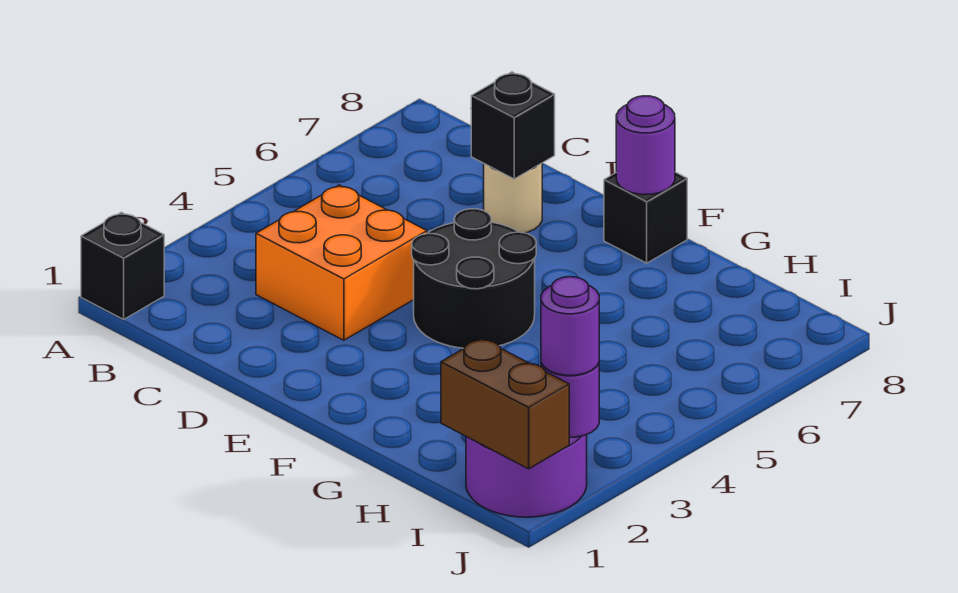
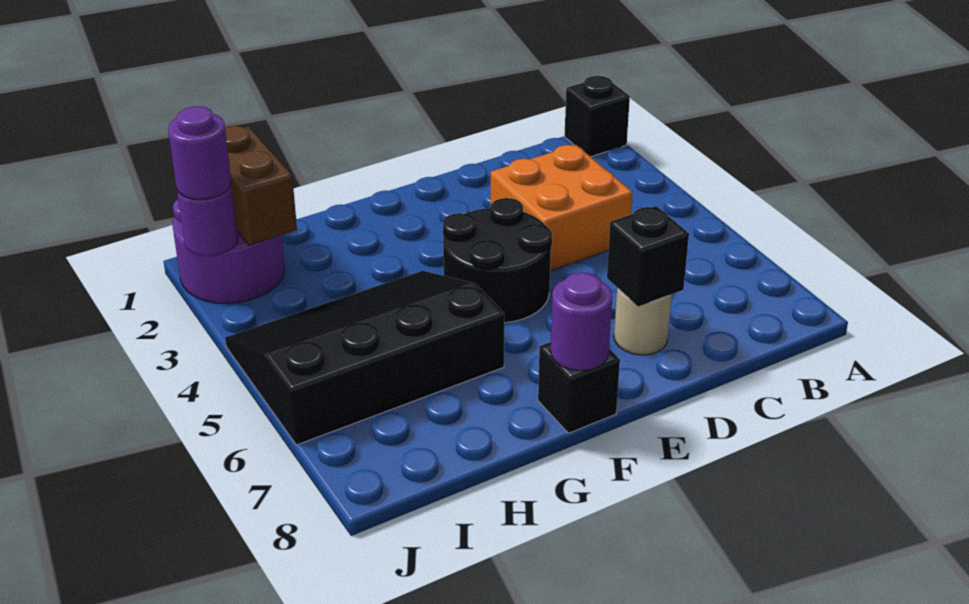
none -> black slope G4:J6 level 1 top 6
brown brick I1:J1 level 2 -> brown brick I1:I2 level 2

